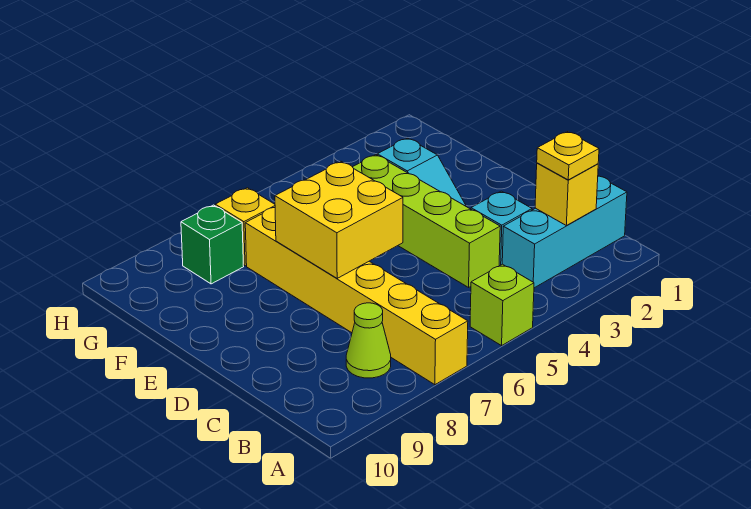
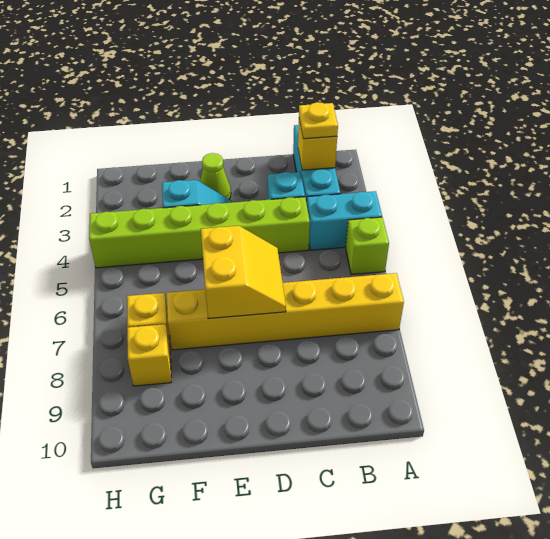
none -> cyan brick A4:B4 level 1
lime cone B8 level 1 -> lime cone E2 level 1
lime brick C4:F4 level 1 -> lime brick C4:H4 level 1
yellow brick D6:E7 level 2 -> yellow slope D6:E7 level 2 top E
green brick G8 level 1 -> yellow brick G8 level 1

